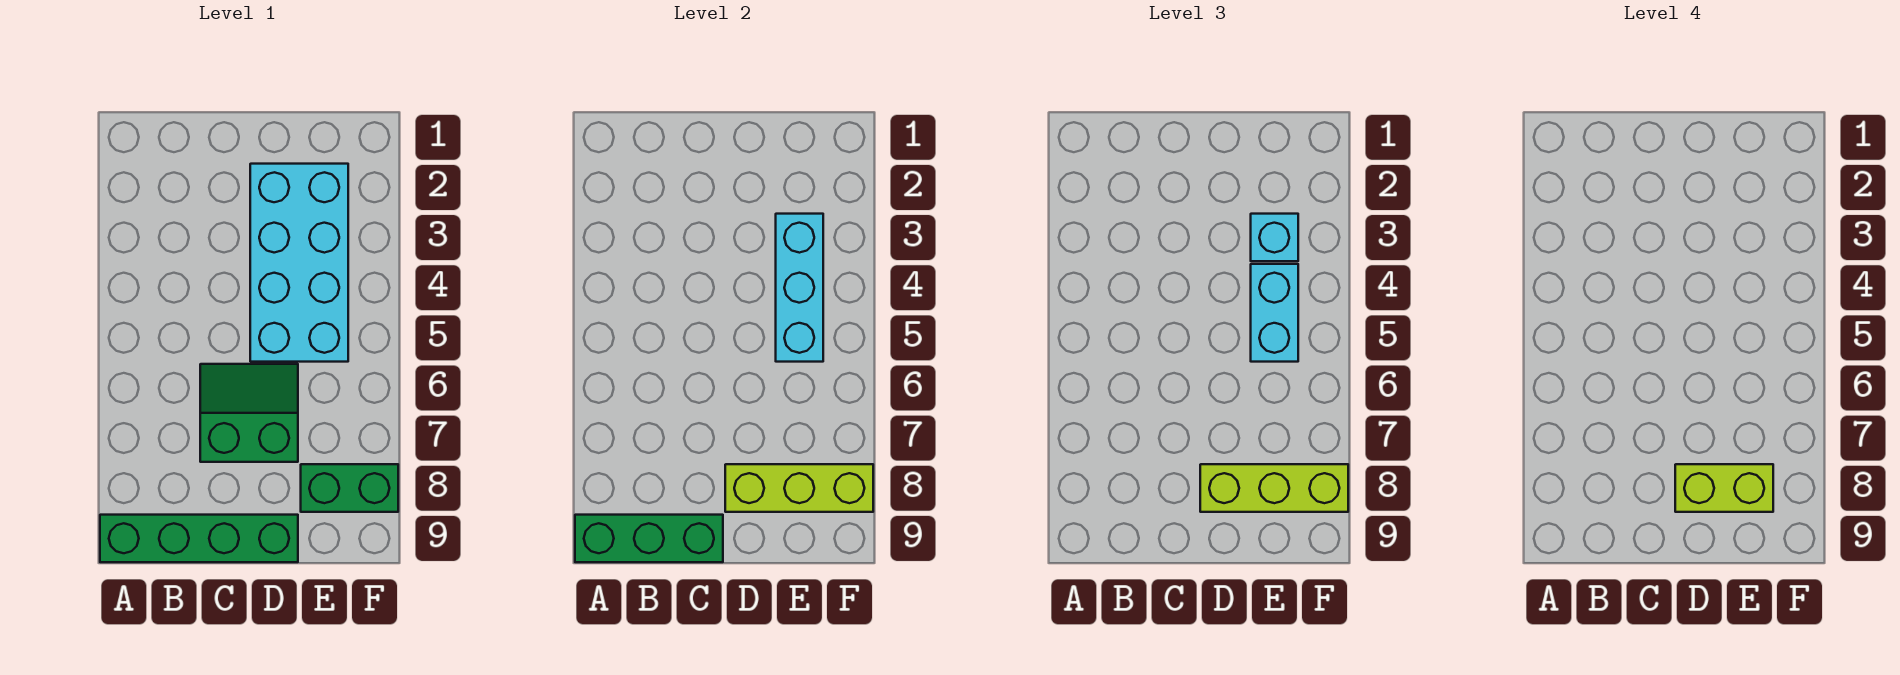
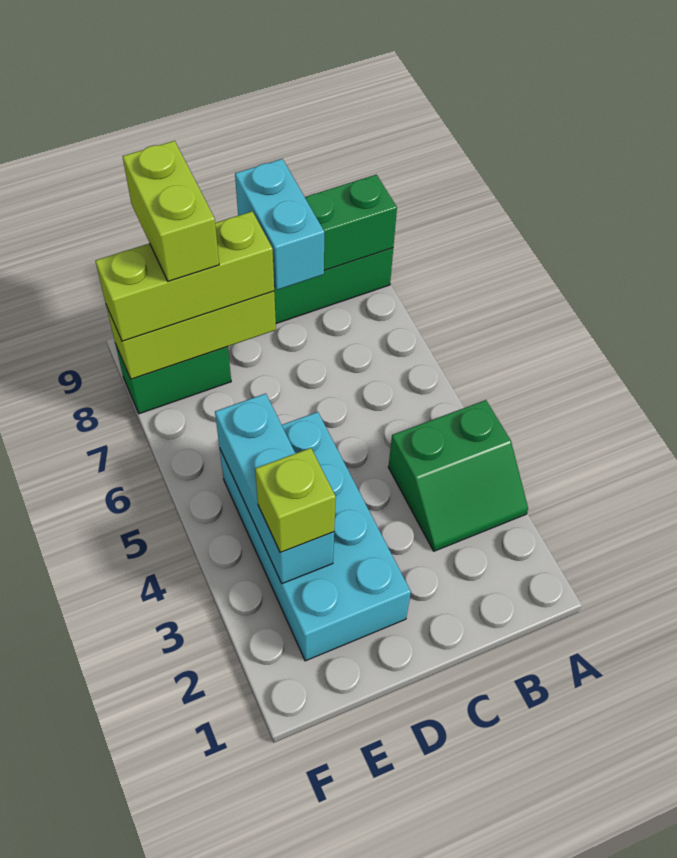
green slope C6:D7 level 1 top 7 -> green slope A3:B4 level 1 top 4
lime brick D8:E8 level 4 -> lime brick E8:E9 level 4
cyan brick E3 level 3 -> lime brick E3 level 3
cyan brick E4:E5 level 3 -> cyan brick C8:C9 level 3

